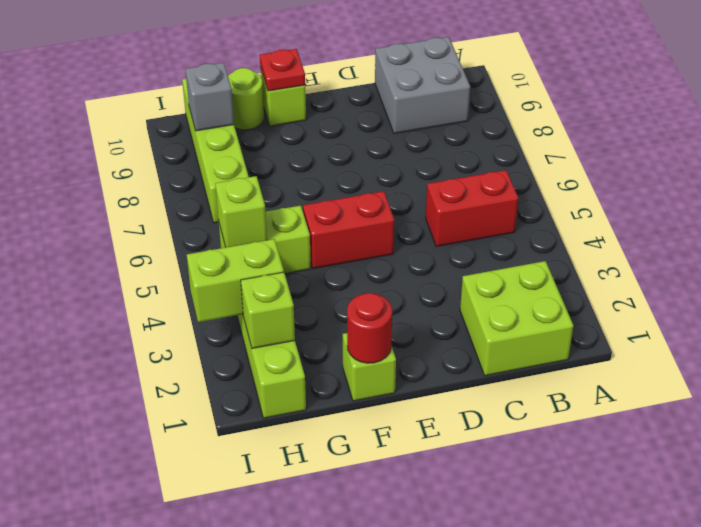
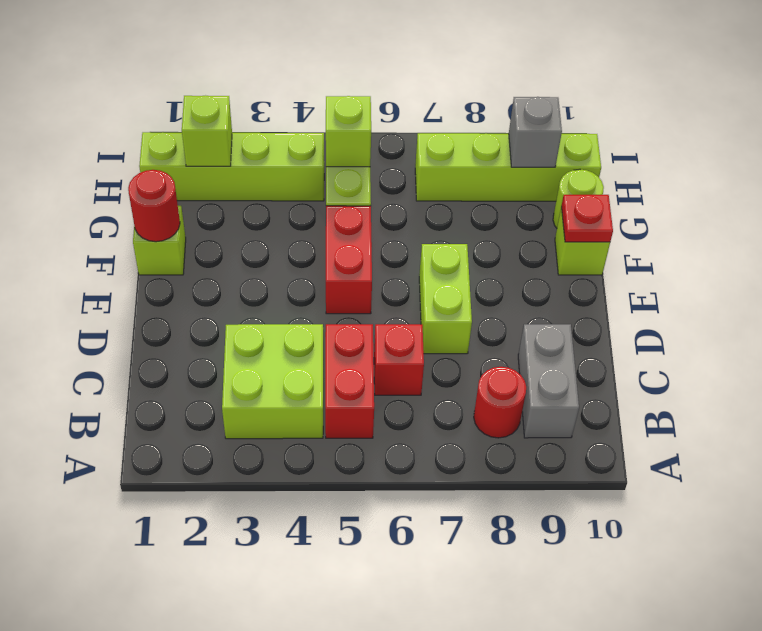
lime brick B1:C2 level 1 -> lime brick B3:C4 level 1
none -> red round brick B8 level 1
grey brick B9:C10 level 1 -> grey brick B9:C9 level 1
none -> red brick C6 level 1
lime brick H3:I3 level 2 -> lime brick D7:E7 level 1

